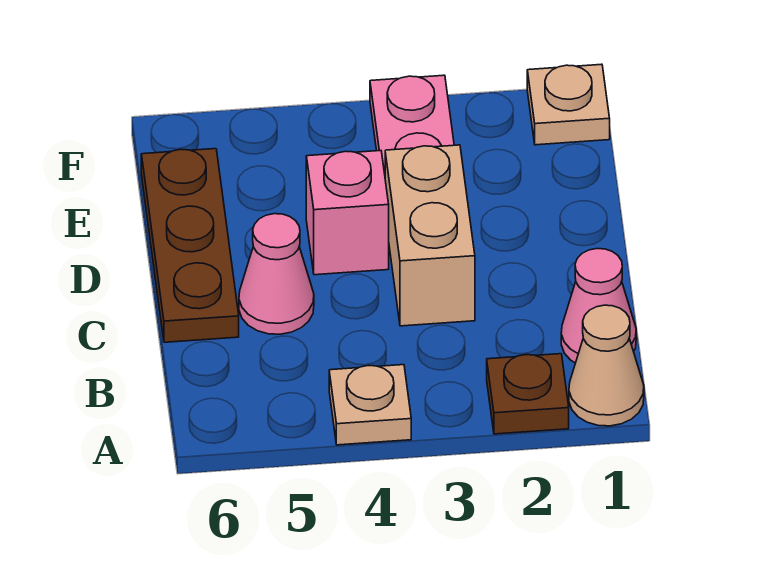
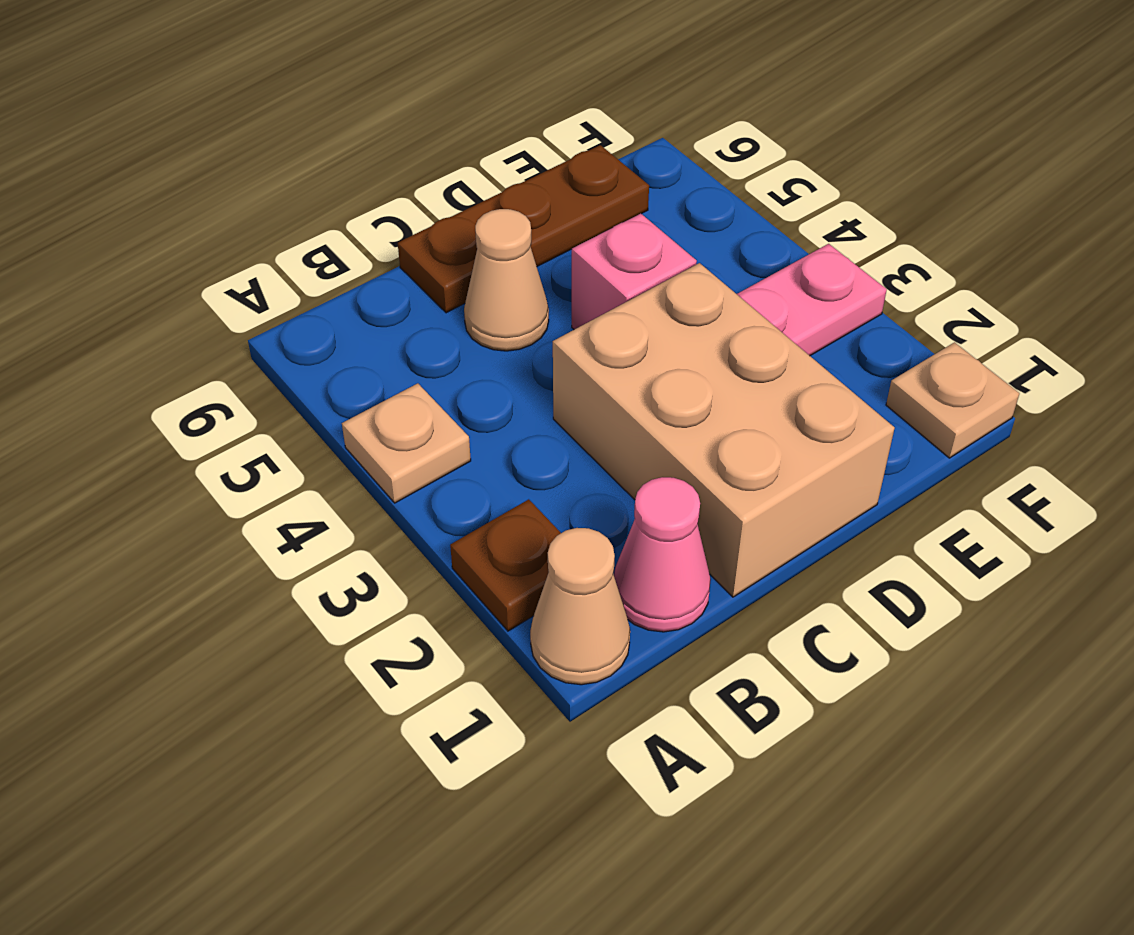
tan brick C3:D3 level 1 -> tan brick C1:D3 level 1
pink cone C5 level 1 -> tan cone C5 level 1

